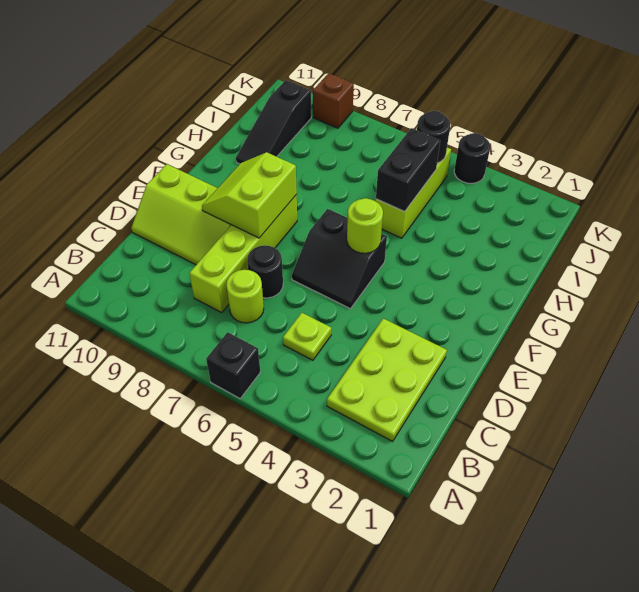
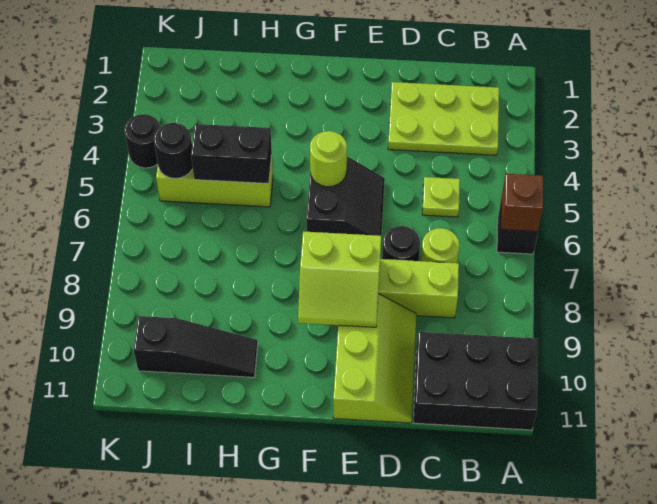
none -> black brick A10:C11 level 1
brown brick K9 level 1 -> brown brick A6 level 2

